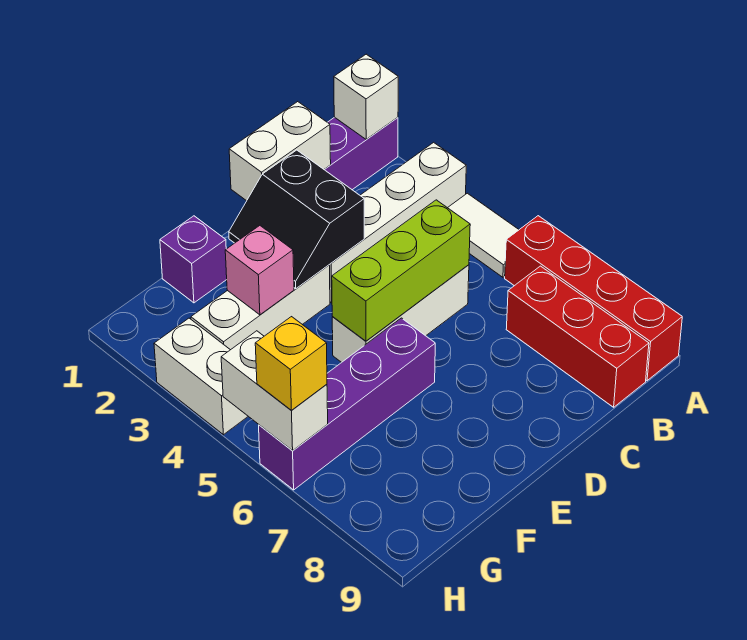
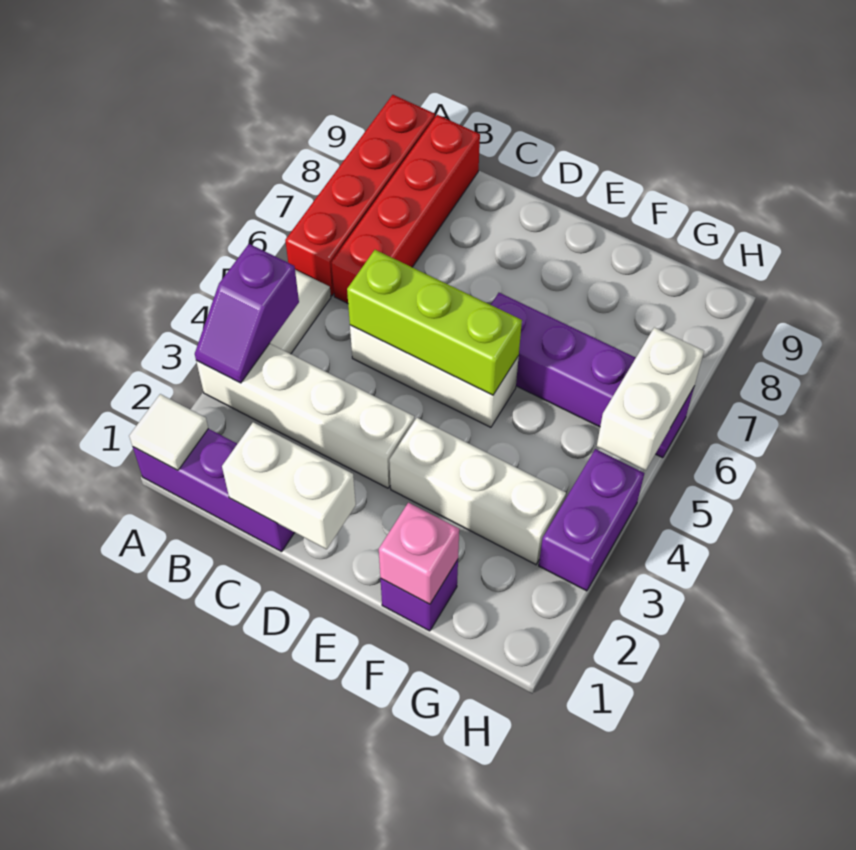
white brick A1 level 2 -> white tile A1 level 2
none -> purple slope A3:A4 level 2 top 4
red brick B7:B9 level 1 -> red brick B6:B9 level 1
black slope D2:E3 level 2 top D -> none
pink brick F3 level 2 -> pink brick F1 level 2
white brick H3:H4 level 1 -> purple brick H3:H4 level 1
yellow brick H6 level 3 -> none

